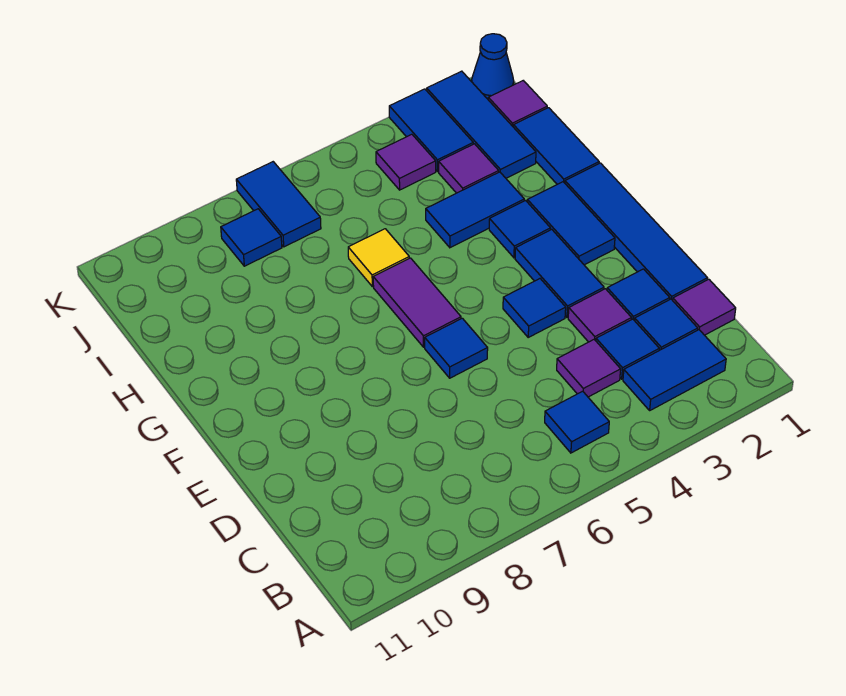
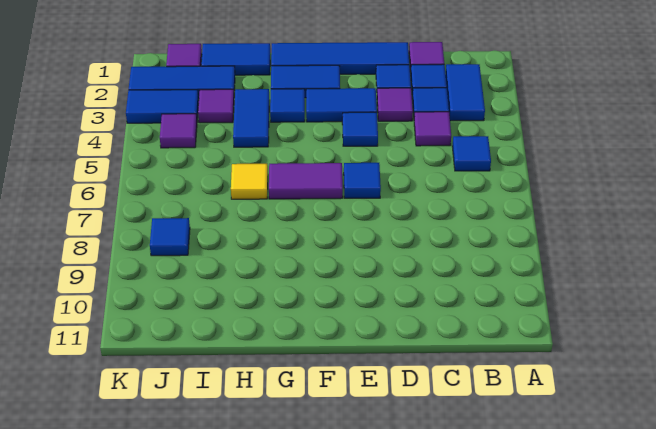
blue tile J7:K7 level 1 -> none
blue cone K1 level 1 -> none

